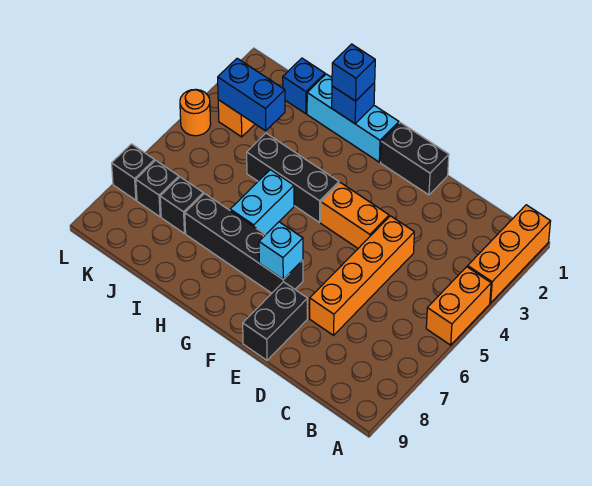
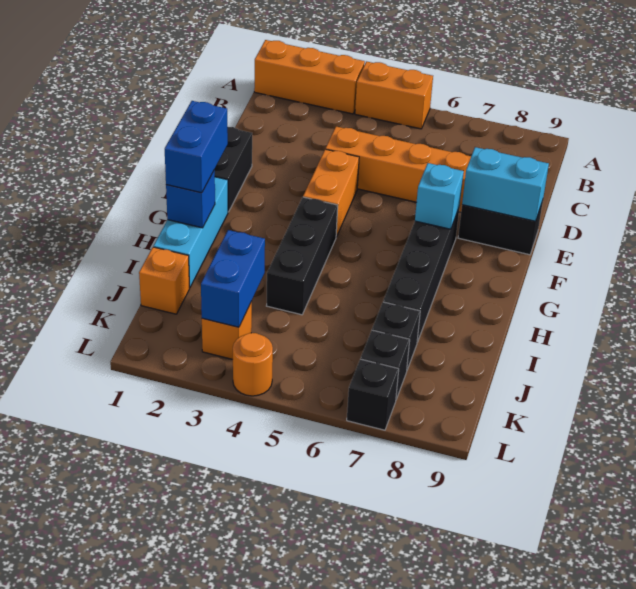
blue brick H1 level 3 -> blue brick G1:H1 level 3
cyan brick H5:H6 level 1 -> cyan brick E8:E9 level 2
blue brick J1 level 1 -> orange brick J1 level 1

